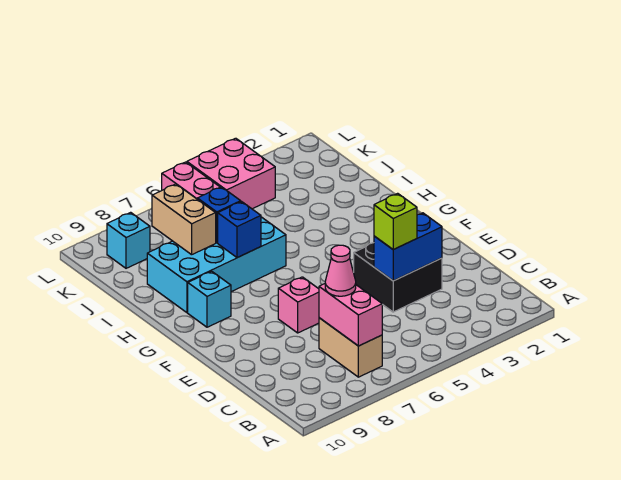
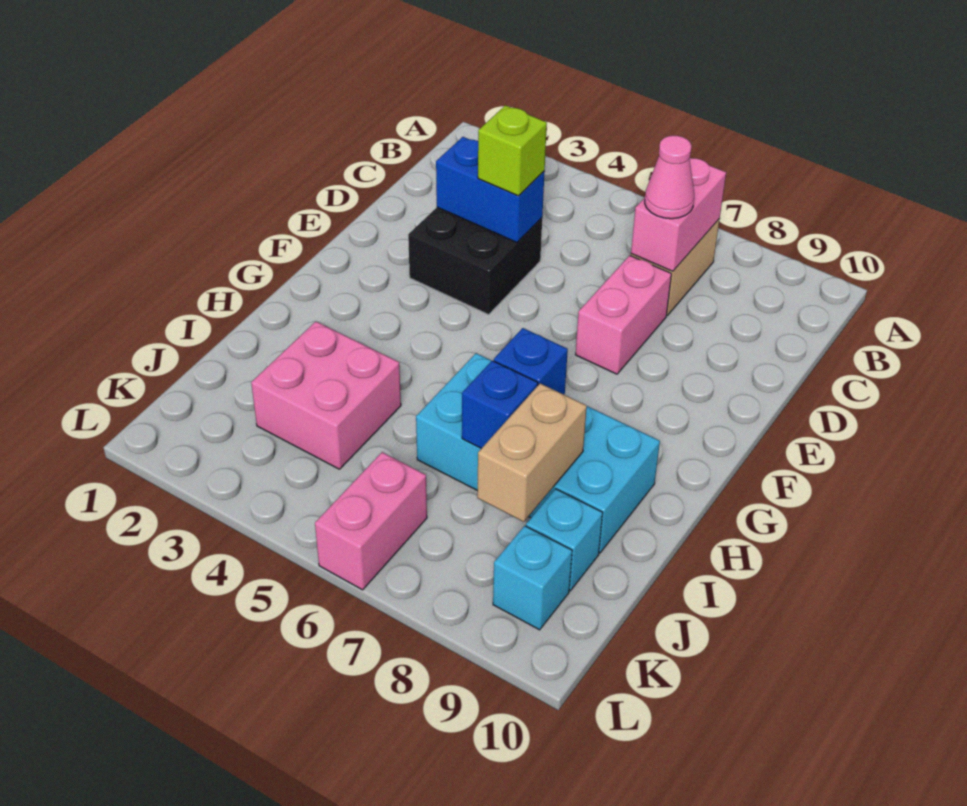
pink brick E7 level 1 -> pink brick D7:E7 level 1
cyan brick G9 level 1 -> cyan brick J9 level 1
pink brick K4:L5 level 1 -> pink brick I3:J4 level 1

